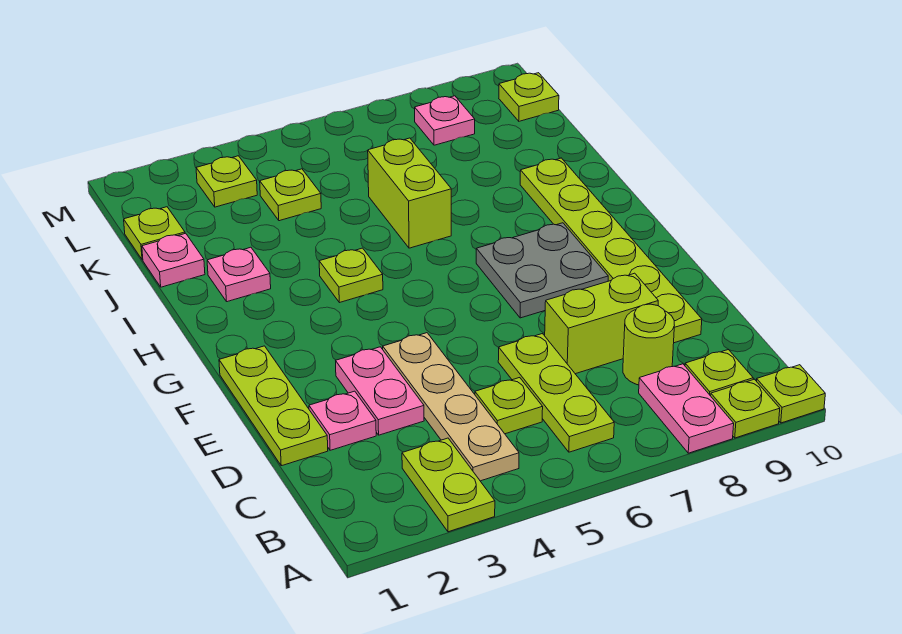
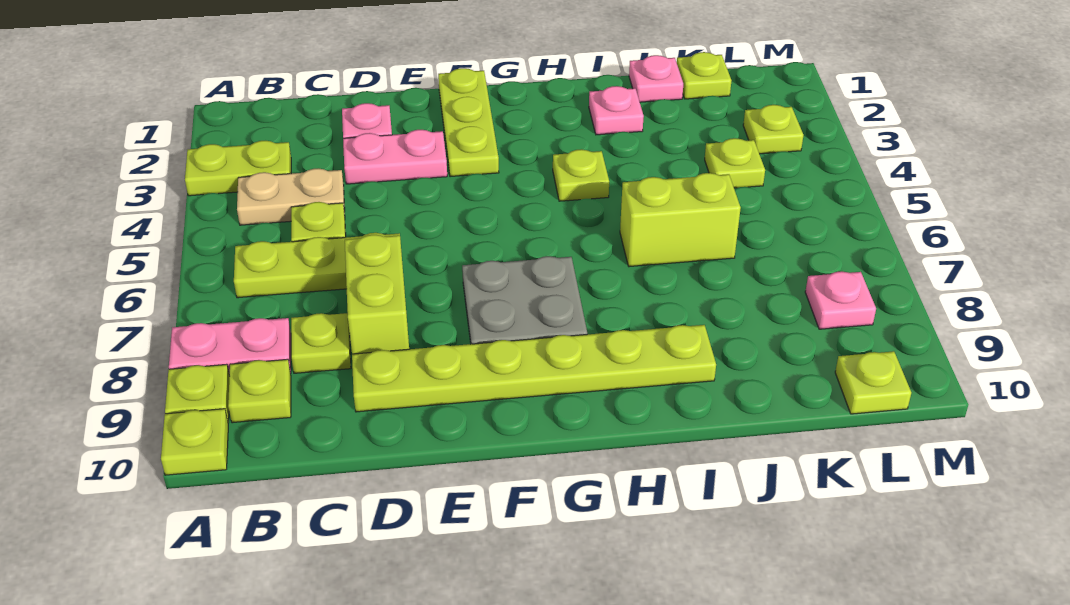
tan plate B4:E4 level 1 -> tan plate B4:C4 level 1
lime round brick C8 level 1 -> lime plate C8 level 1
lime plate D1:F1 level 1 -> lime plate F1:F3 level 1

